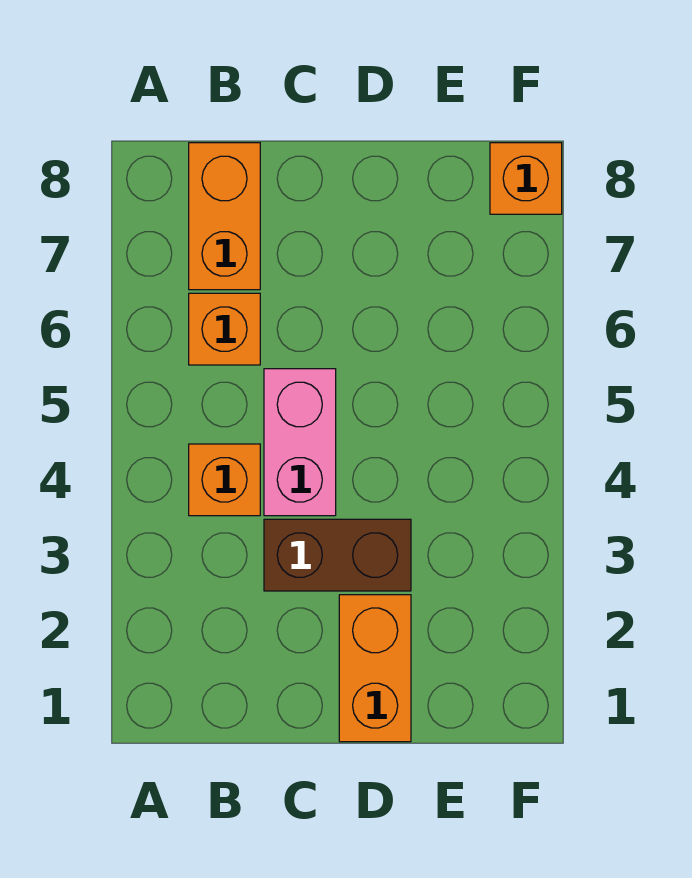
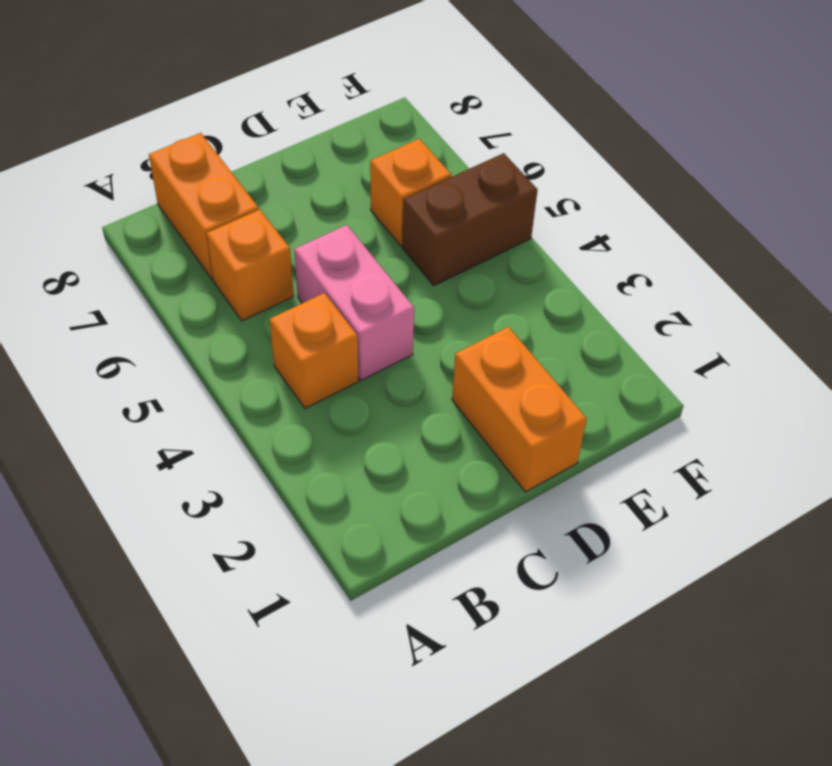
brown brick C3:D3 level 1 -> brown brick E5:F5 level 1
orange brick F8 level 1 -> orange brick E6 level 1

